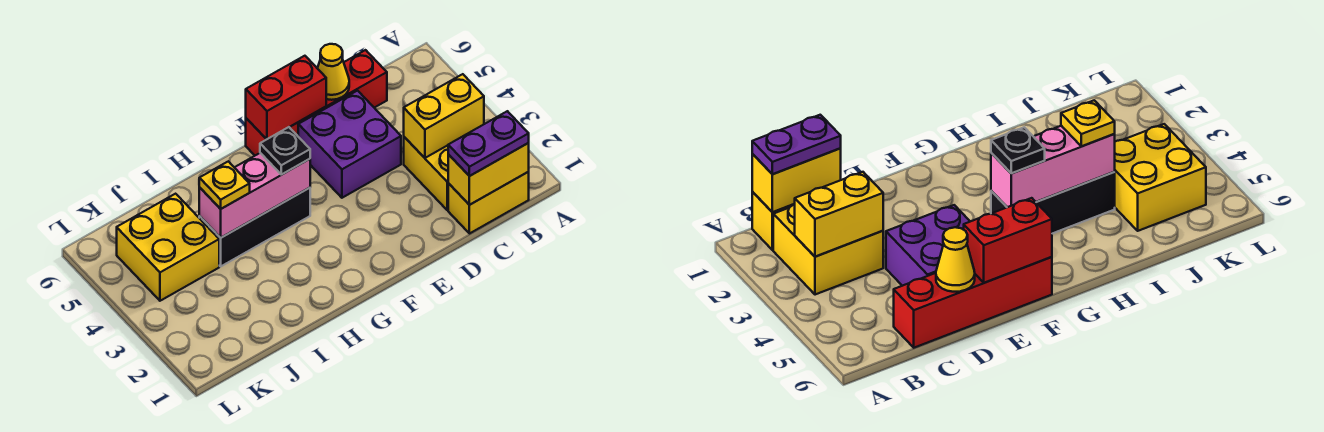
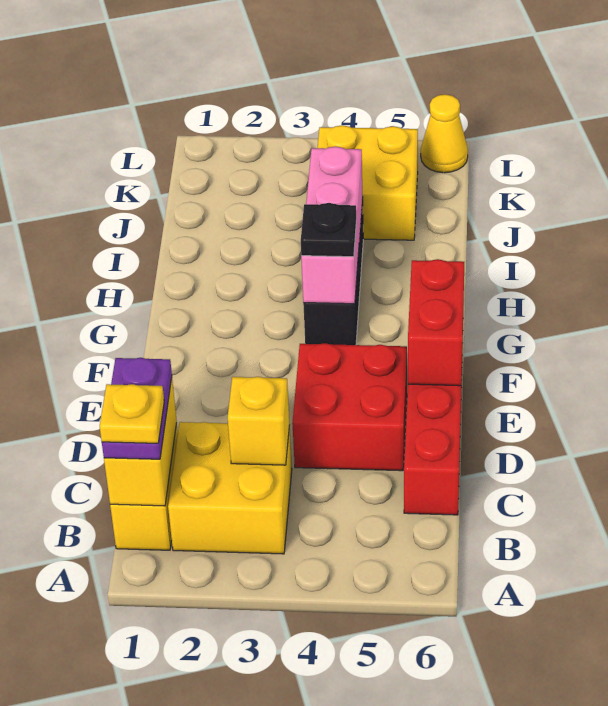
yellow brick B3:C3 level 2 -> yellow brick C3 level 2
purple brick D4:E5 level 1 -> red brick D4:E5 level 1
yellow cone D6 level 2 -> yellow cone L6 level 1
yellow plate I4 level 3 -> yellow plate B1 level 4

